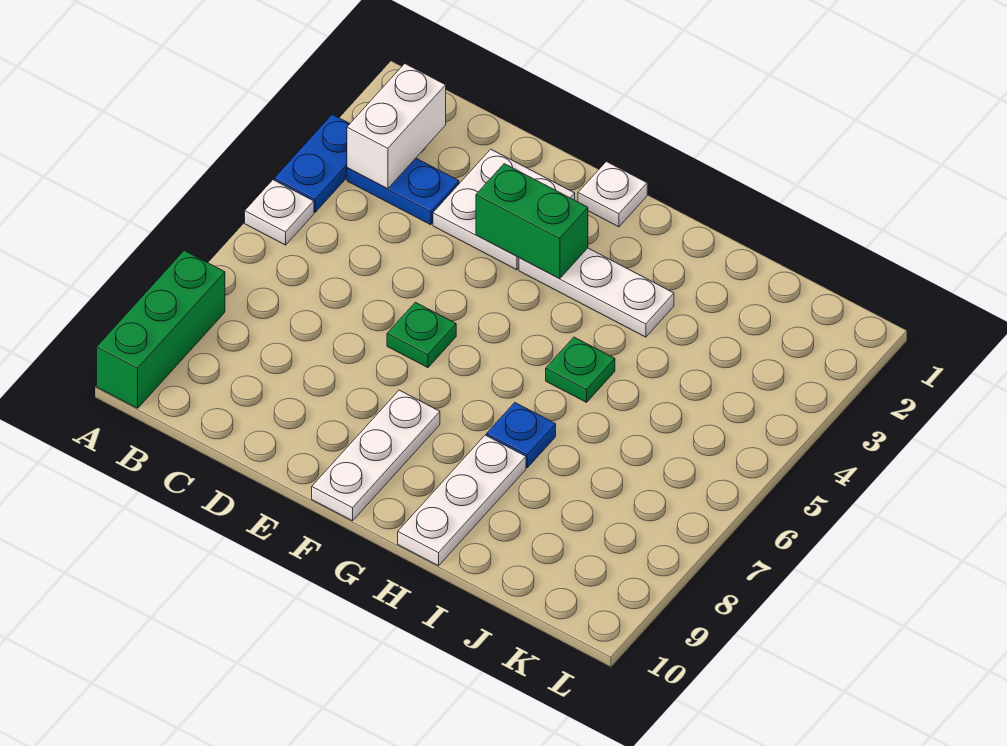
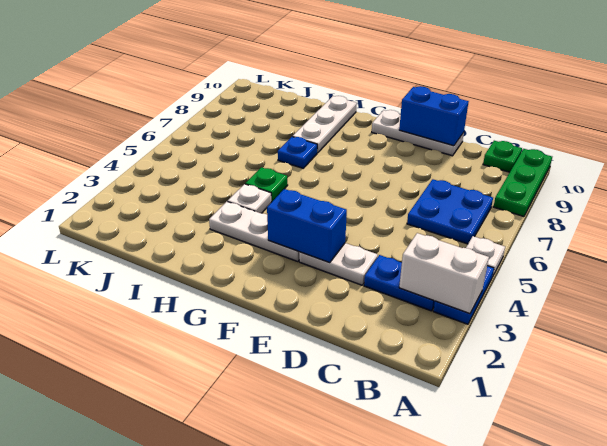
green brick A8:A10 level 1 -> green plate A8:A10 level 1
white brick B2:B3 level 2 -> white brick A3:B3 level 2
none -> blue plate B6:C7 level 1
white plate D2:E3 level 1 -> white plate D3:E3 level 1
none -> blue brick D10:E10 level 2
green brick E3:F3 level 2 -> blue brick E3:F3 level 2
green plate E6 level 1 -> green plate B10 level 1
white plate F1 level 1 -> white plate H4 level 1
white plate F8:F10 level 1 -> white plate D10:F10 level 1

